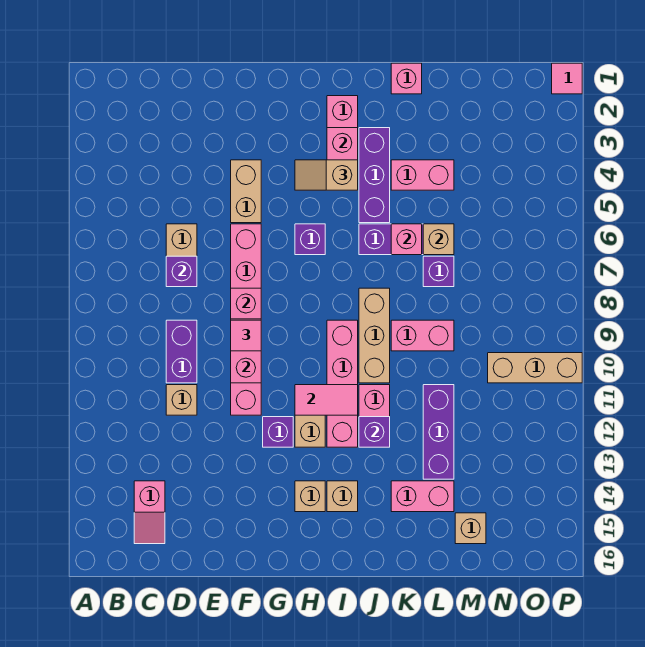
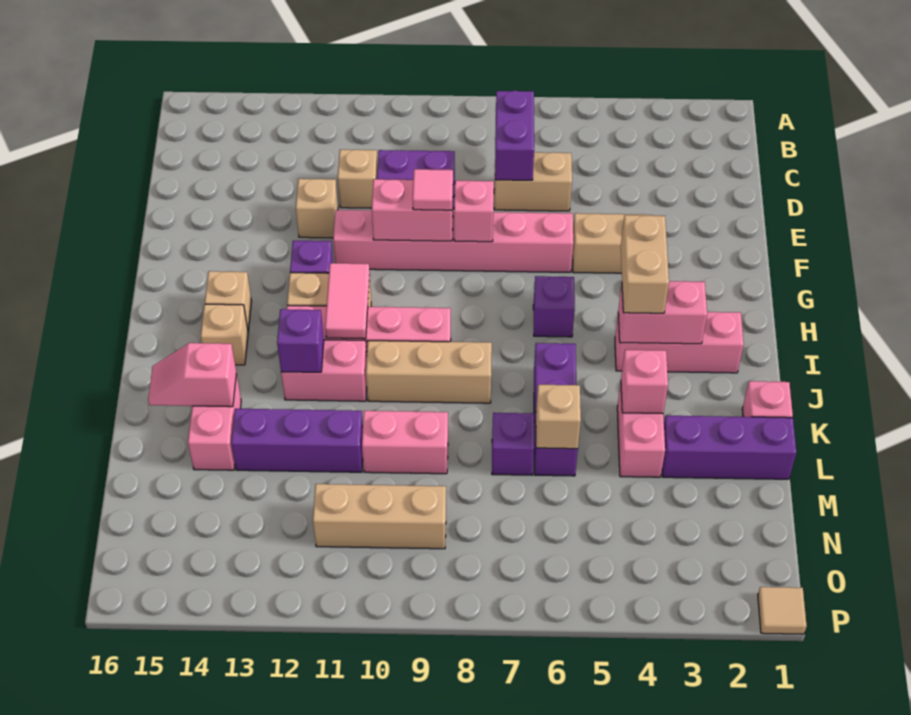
pink slope C14:C15 level 1 top 14 -> pink slope K14:K15 level 2 top 14
purple brick D7 level 2 -> purple brick C7:D7 level 2
tan slope H4:I4 level 3 top I -> tan brick H4:I4 level 3
purple brick J3:J5 level 1 -> purple brick L1:L3 level 1
pink brick K6 level 2 -> pink brick K4 level 2
pink brick K9:L9 level 1 -> pink brick L9:L10 level 1
tan brick M15 level 1 -> tan brick E12 level 1
tan brick N10:P10 level 1 -> tan brick N9:N11 level 1
pink tile P1 level 1 -> tan tile P1 level 1

